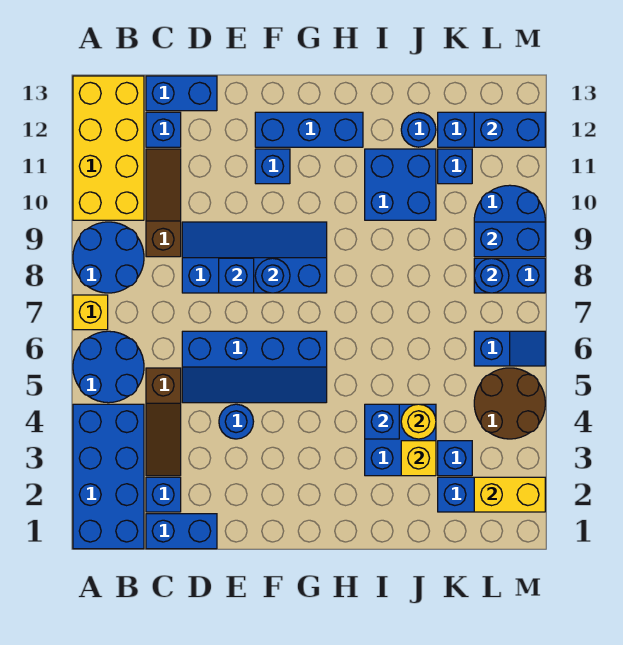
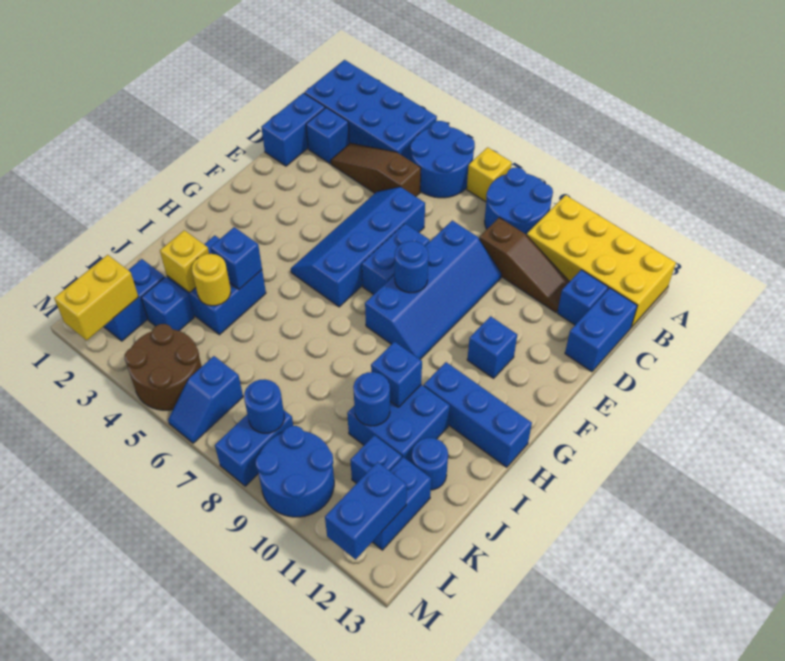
blue round brick E4 level 1 -> blue round brick J10 level 2
blue brick E8 level 2 -> blue brick I10 level 2
blue brick F12:H12 level 1 -> blue brick H11:H13 level 1
blue brick L9:M9 level 2 -> blue brick E7:F7 level 1

